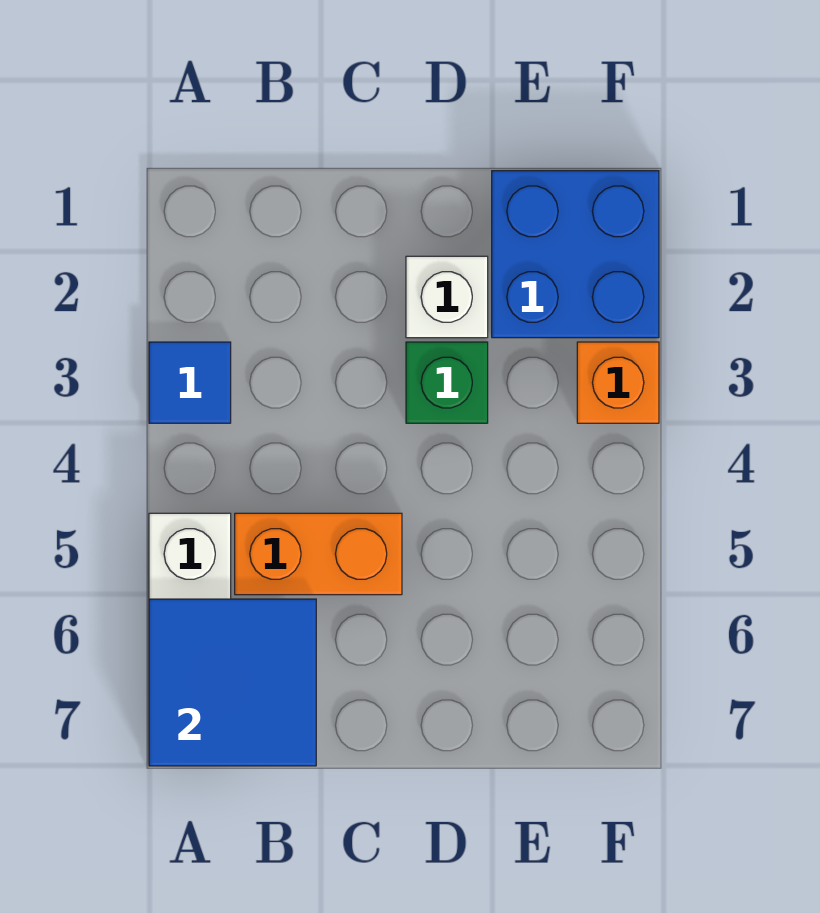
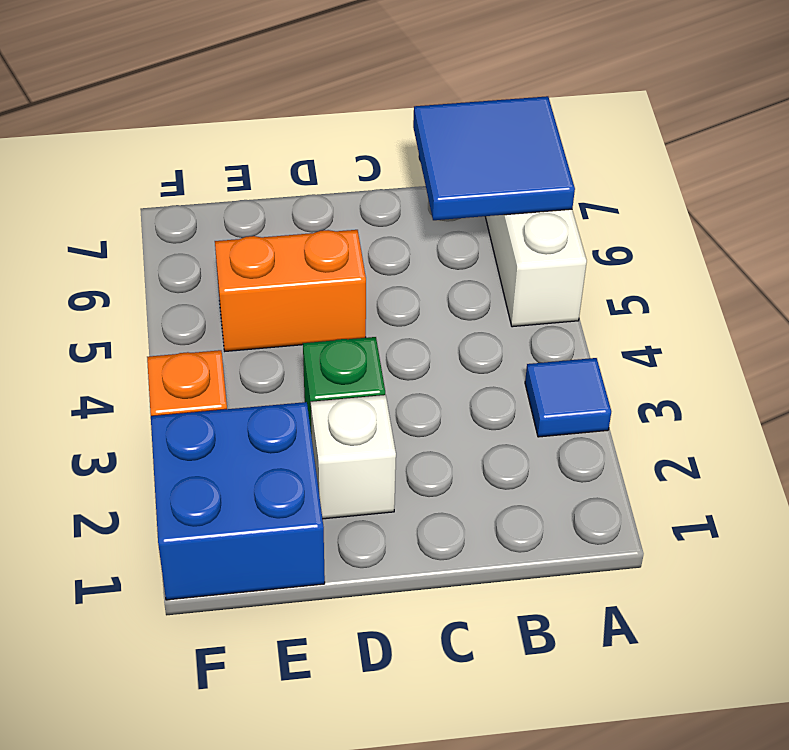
orange brick B5:C5 level 1 -> orange brick D5:E5 level 1

